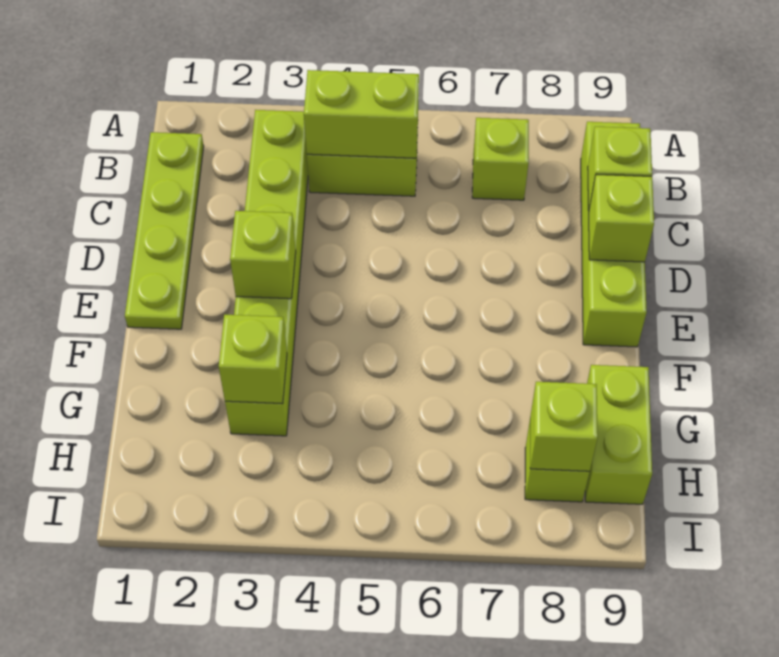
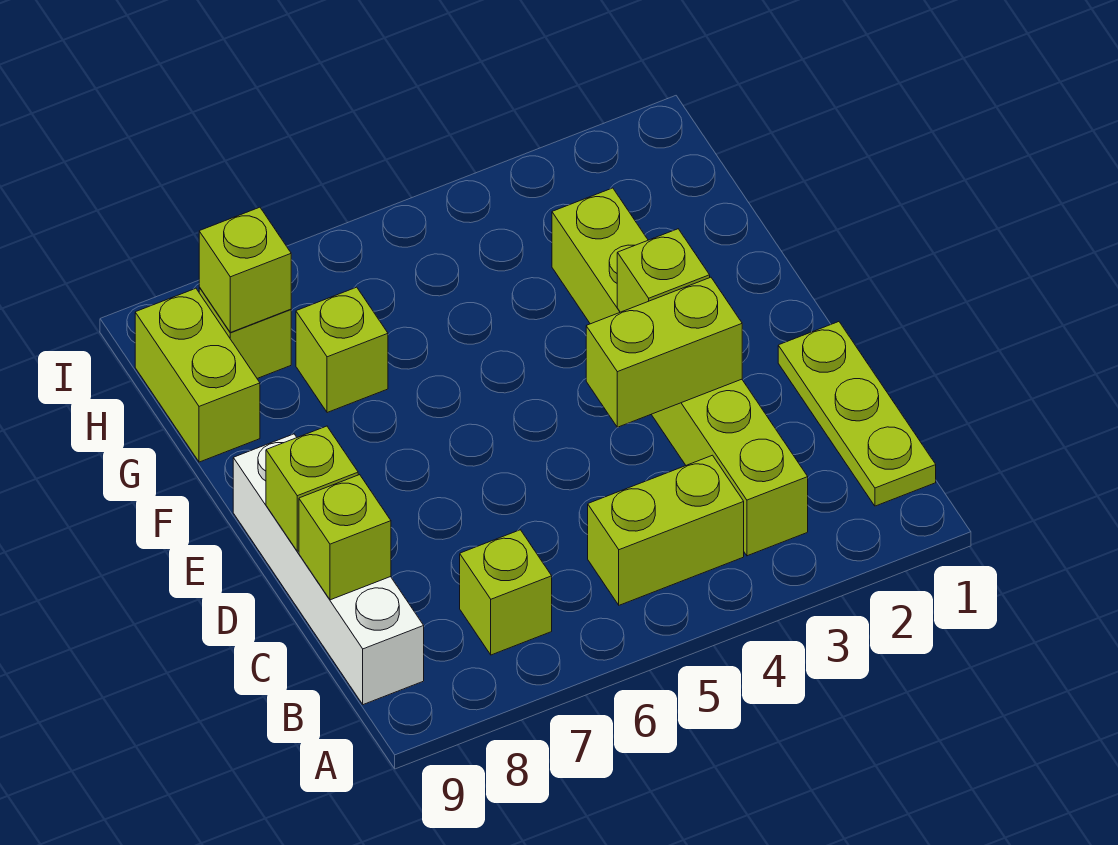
lime plate B1:E1 level 1 -> lime plate B1:D1 level 1
lime brick B4:B5 level 2 -> lime brick D3:D4 level 2
lime brick B9:E9 level 1 -> white brick B9:E9 level 1
lime brick G3 level 2 -> lime brick G7 level 1

